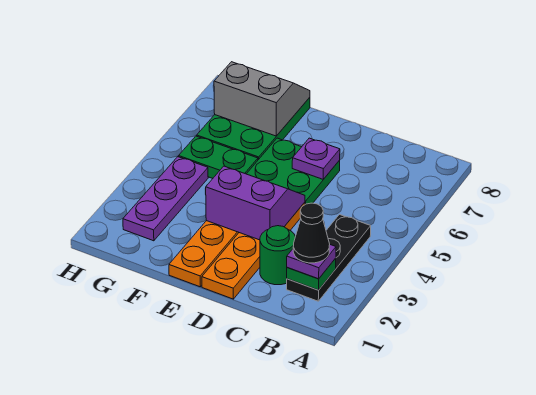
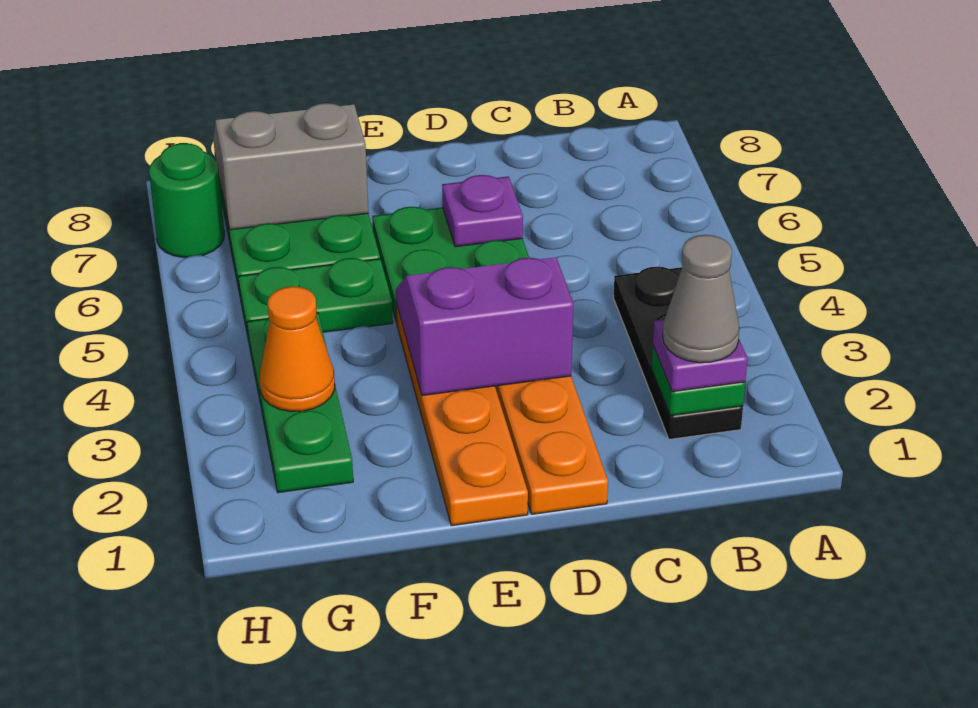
black cone B2 level 4 -> grey cone B2 level 4
green round brick C2 level 1 -> green round brick H7 level 1
purple plate G2:G4 level 1 -> green plate G2:G4 level 1
none -> orange cone G3 level 2

